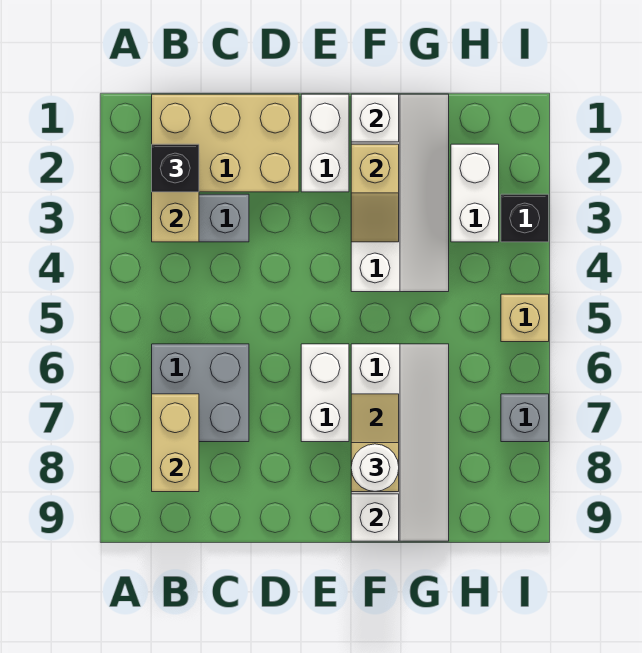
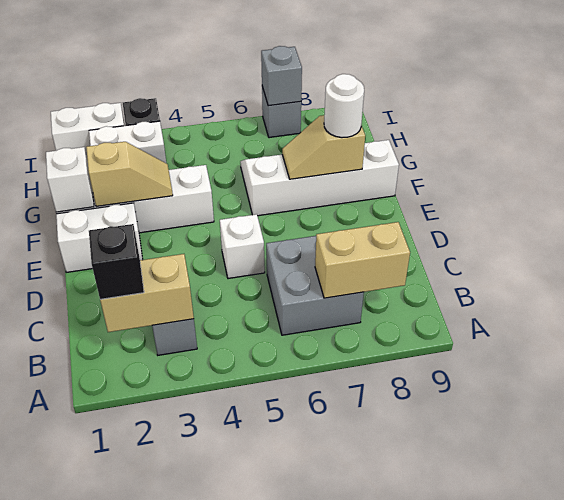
tan brick B1:D2 level 1 -> none
white brick E6:E7 level 1 -> white brick I1:I2 level 1
white brick F9 level 2 -> white brick D5 level 1
tan brick I5 level 1 -> none
none -> grey brick I7 level 2

